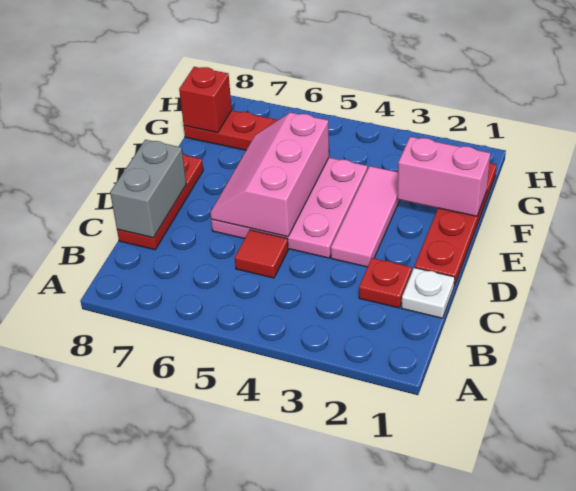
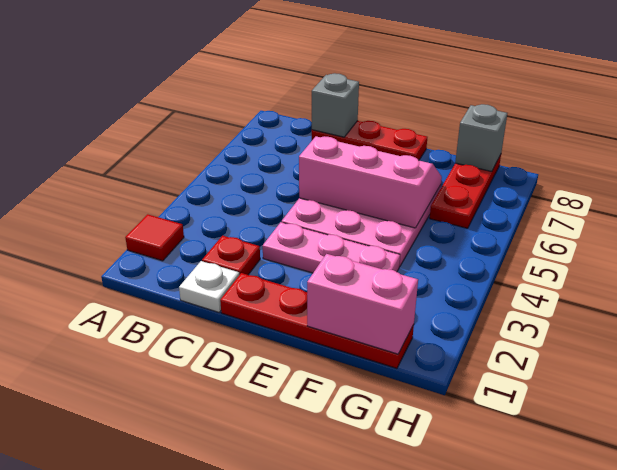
red tile C5 level 1 -> red tile A2 level 1
grey brick C8:D8 level 2 -> grey brick C8 level 2
pink tile D3:F3 level 1 -> pink plate D3:F3 level 1
pink brick F1:F2 level 2 -> pink brick F1:G1 level 2
red brick G8 level 2 -> grey brick G8 level 2

